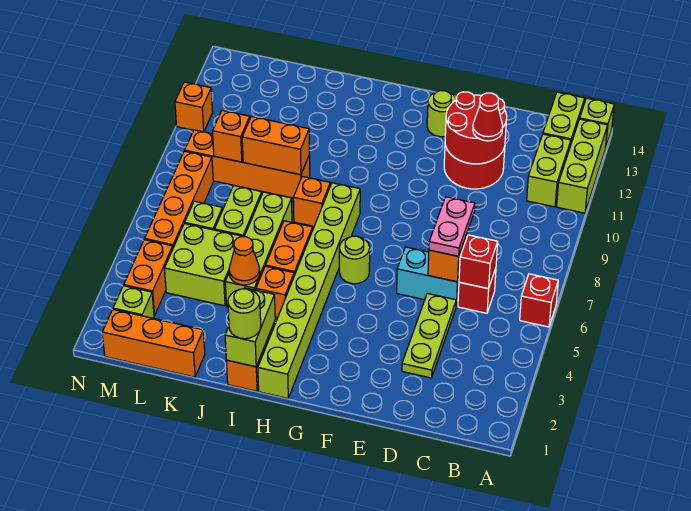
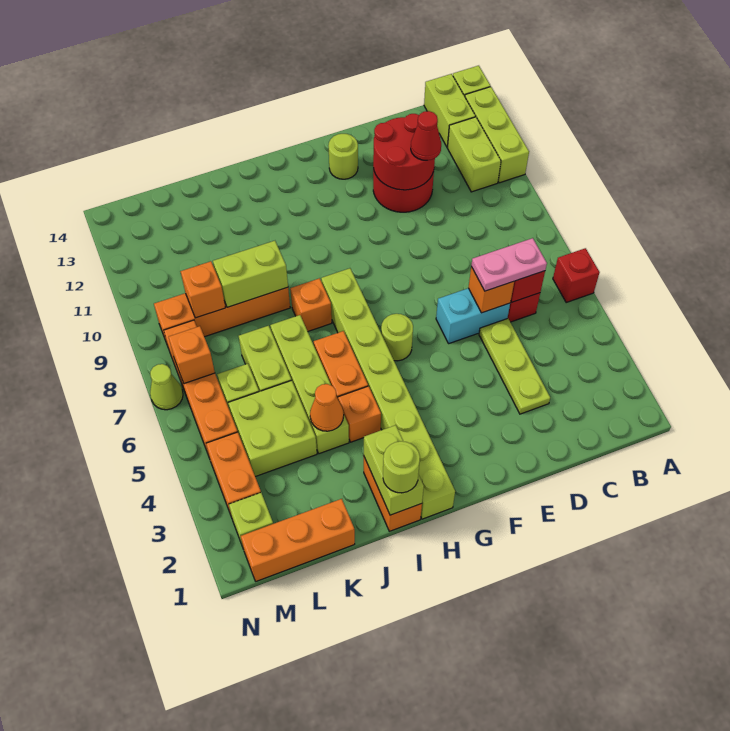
pink plate D6:D7 level 3 -> pink plate C6:D6 level 3
orange brick J9:K9 level 2 -> lime brick J9:K9 level 2
none -> lime cone N7 level 1
orange brick N11 level 1 -> orange brick M7 level 2

